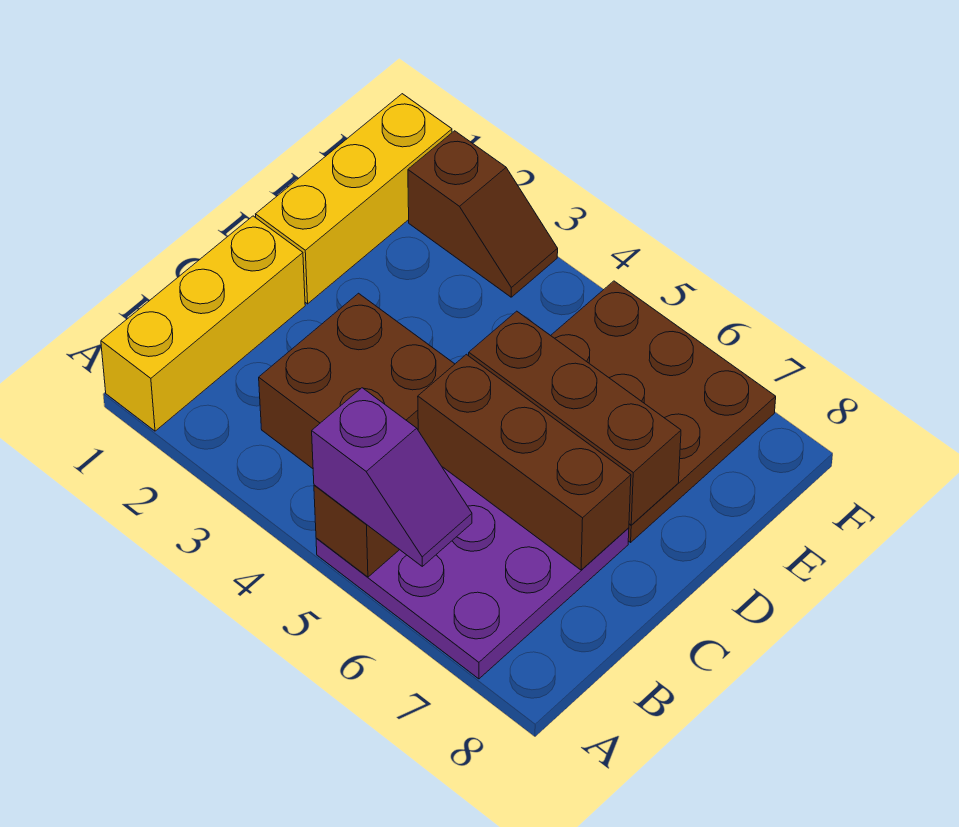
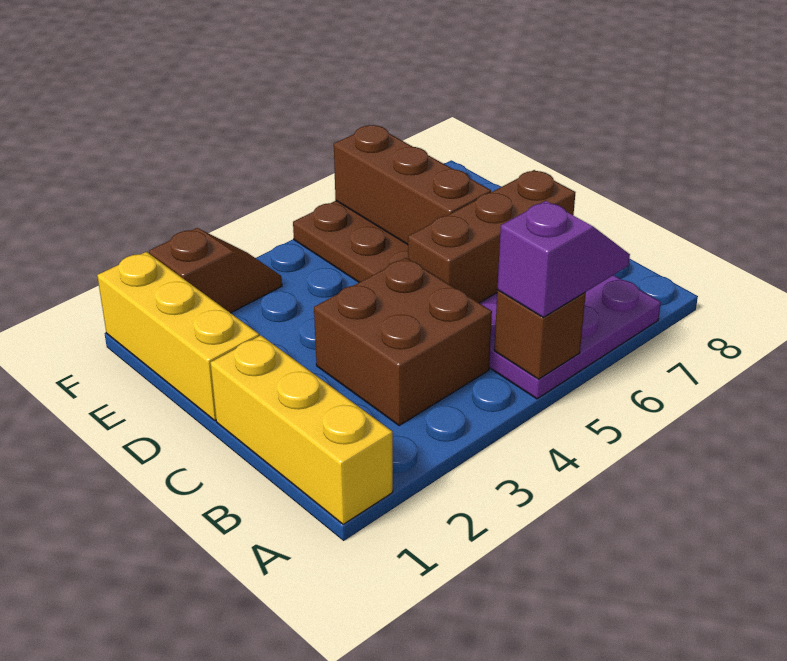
brown brick D5:D7 level 2 -> brown brick D6:F6 level 2

